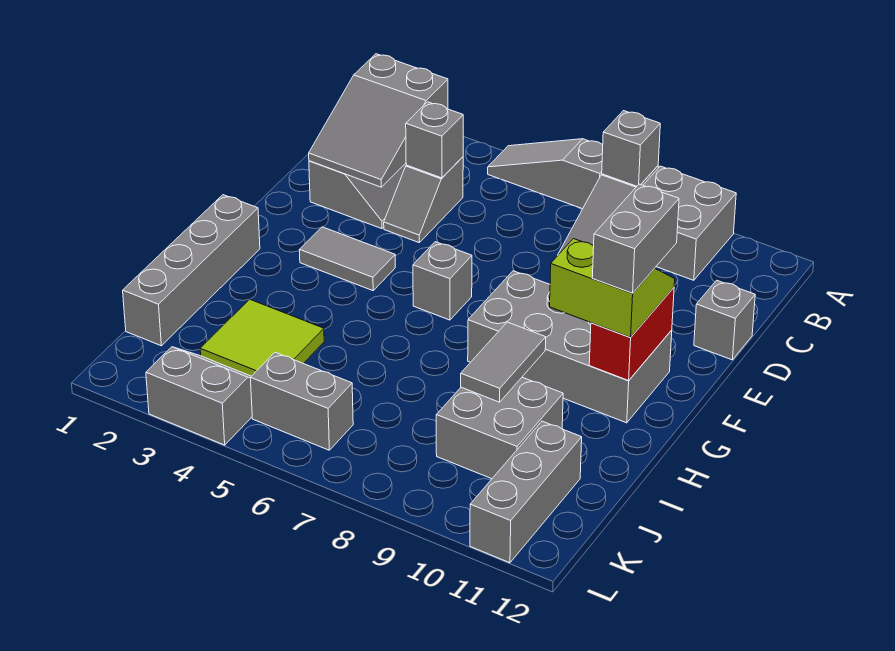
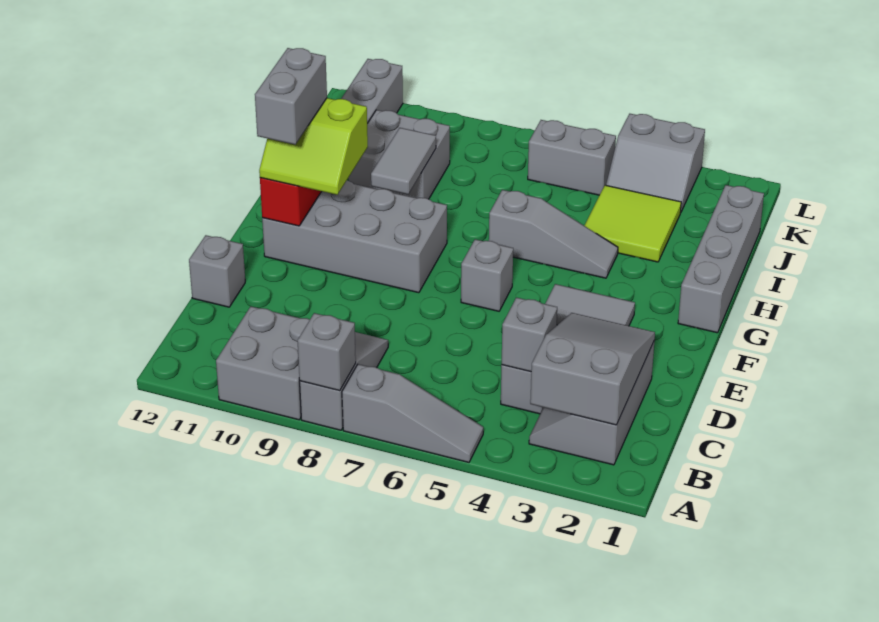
none -> grey slope H4:H6 level 1 top 6

